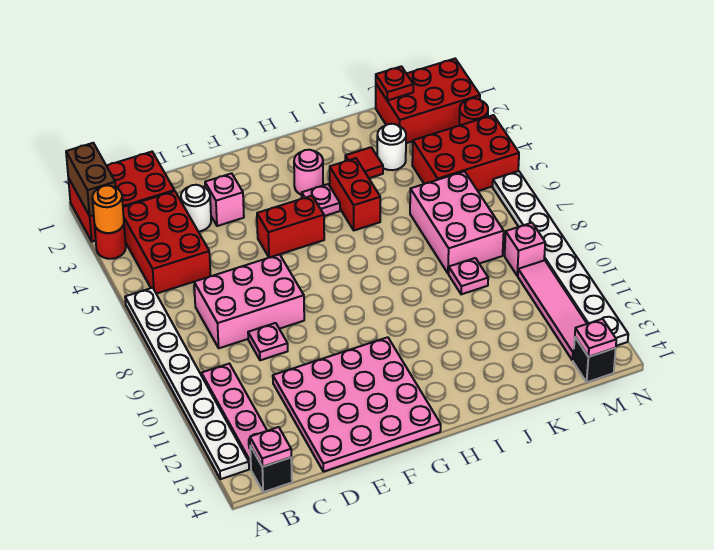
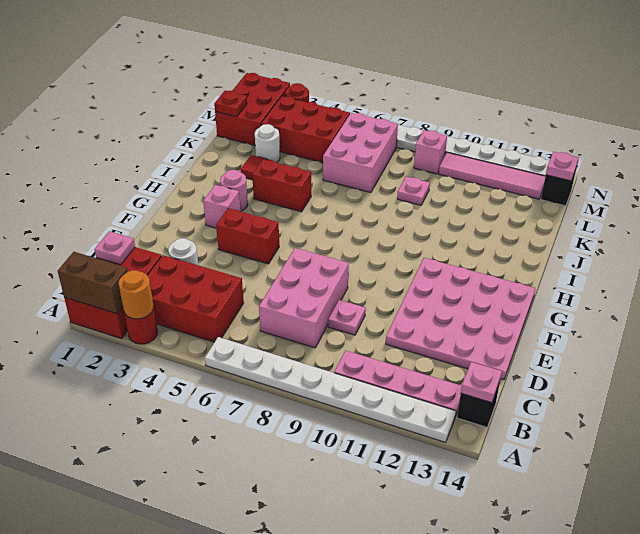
pink brick E3 level 1 -> pink brick G3 level 1
red brick F5:G5 level 1 -> red brick F4:F5 level 1
pink plate H4 level 1 -> pink plate C1 level 2
pink brick K6:L8 level 1 -> pink brick K6:M7 level 1
red brick L4:N5 level 1 -> red brick L3:M5 level 1

